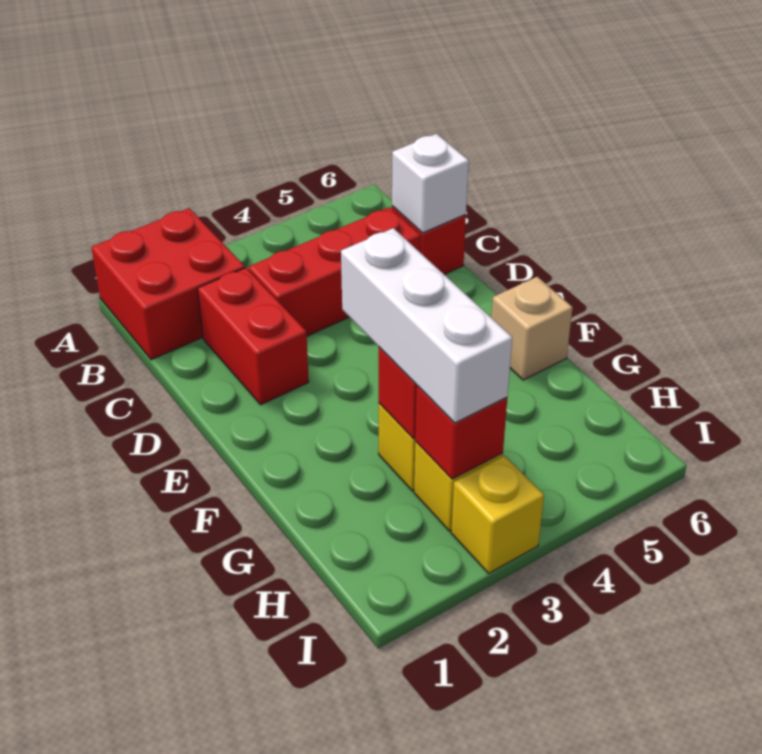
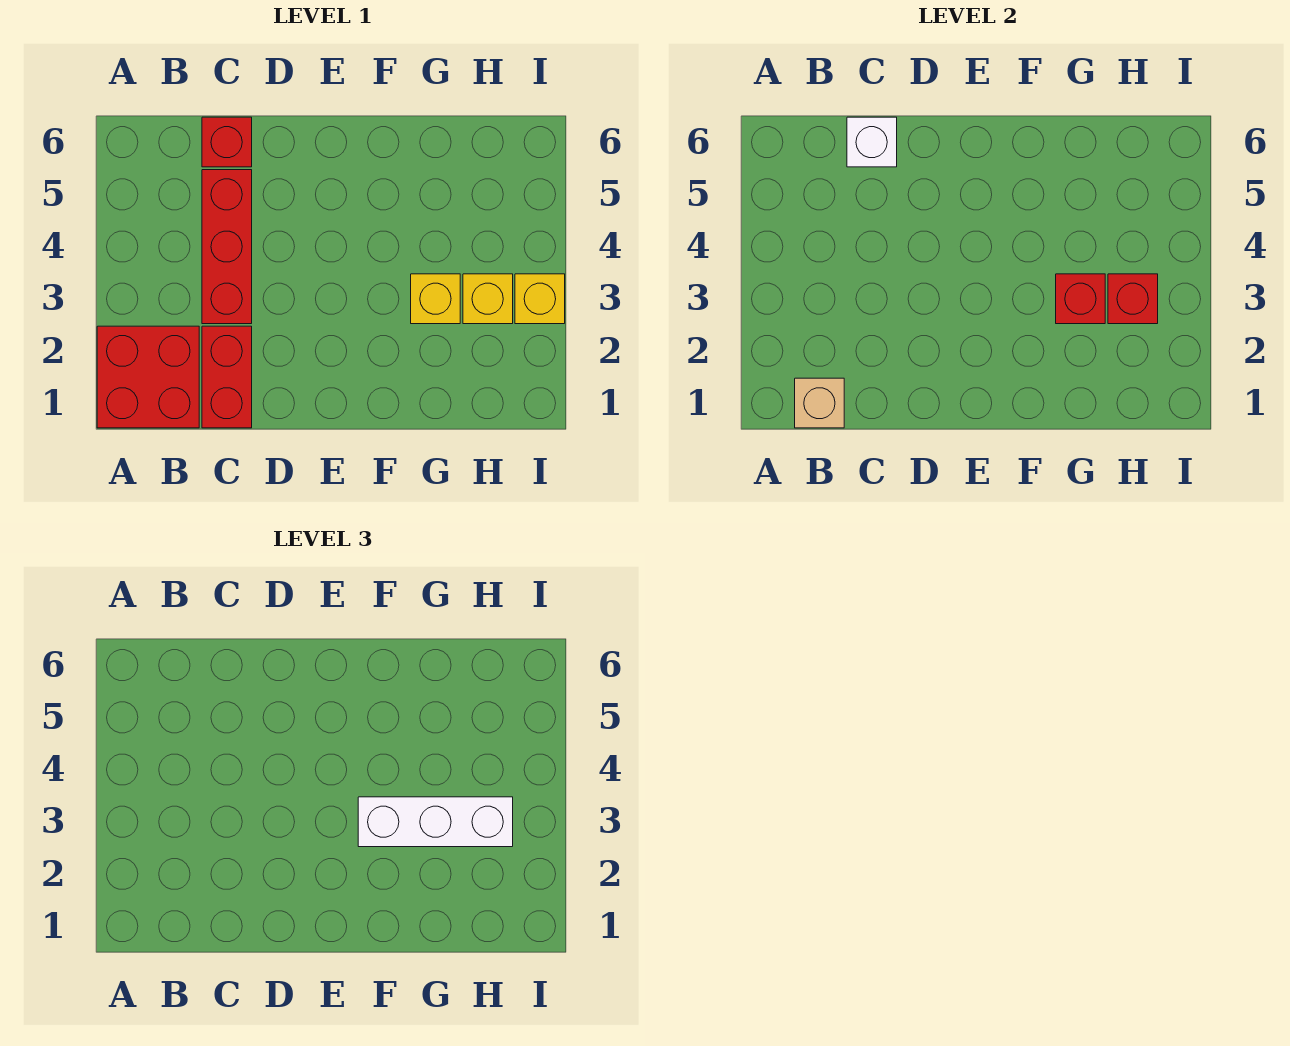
red brick C2:D2 level 1 -> red brick C1:C2 level 1
tan brick F6 level 1 -> tan brick B1 level 2

